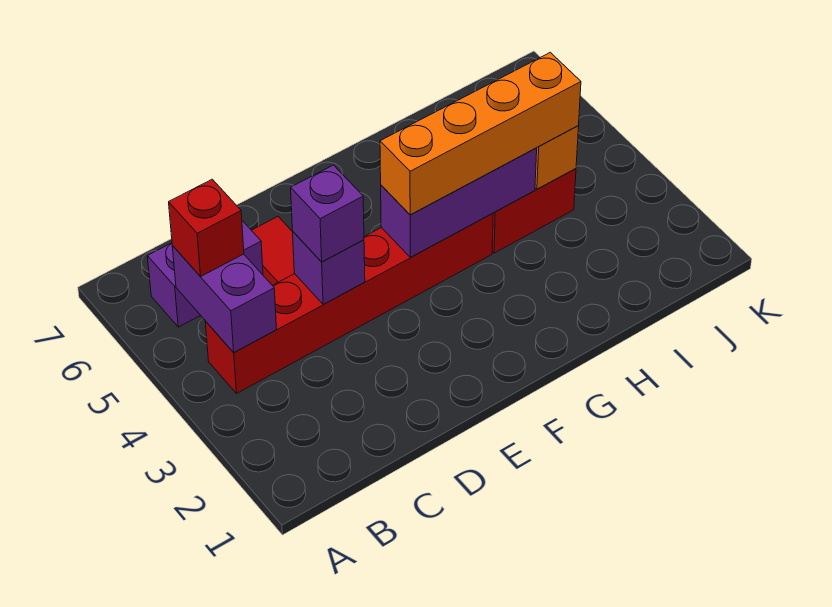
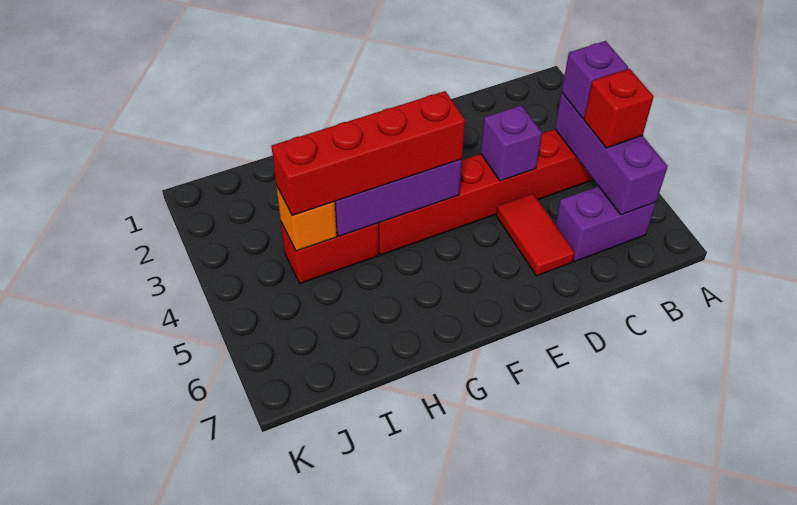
purple brick B4:B5 level 2 -> purple brick B4:B6 level 2
purple brick D4 level 3 -> purple brick B4 level 3
orange brick F4:I4 level 3 -> red brick F4:I4 level 3

